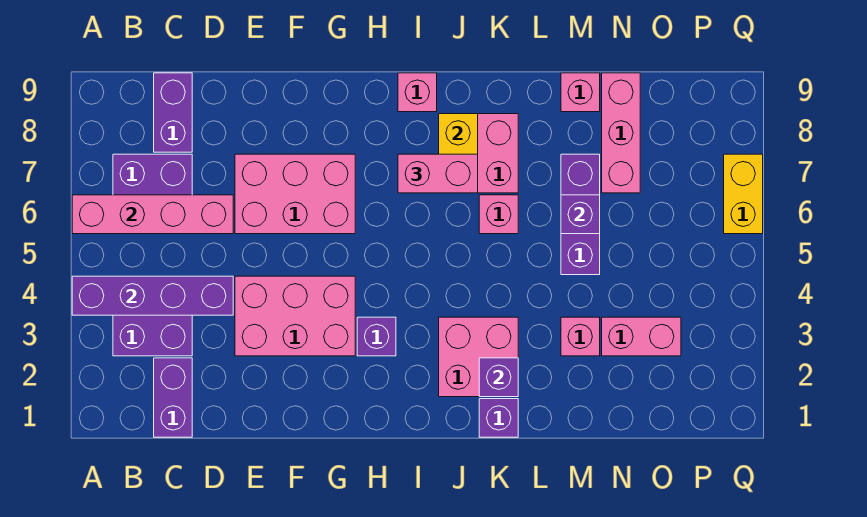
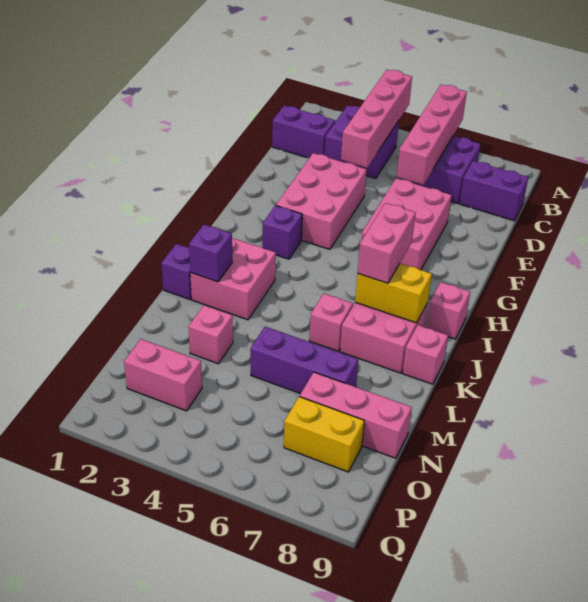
purple brick A4:D4 level 2 -> pink brick A4:D4 level 2
purple brick M6 level 2 -> none
pink brick M9 level 1 -> pink brick K9 level 1
pink brick N3:O3 level 1 -> pink brick O2:O3 level 1
yellow brick Q6:Q7 level 1 -> yellow brick O7:O8 level 1

